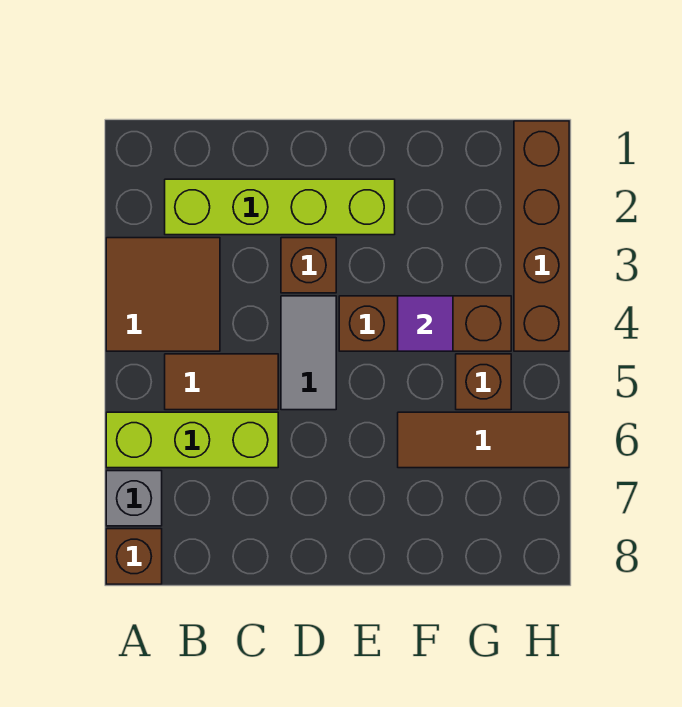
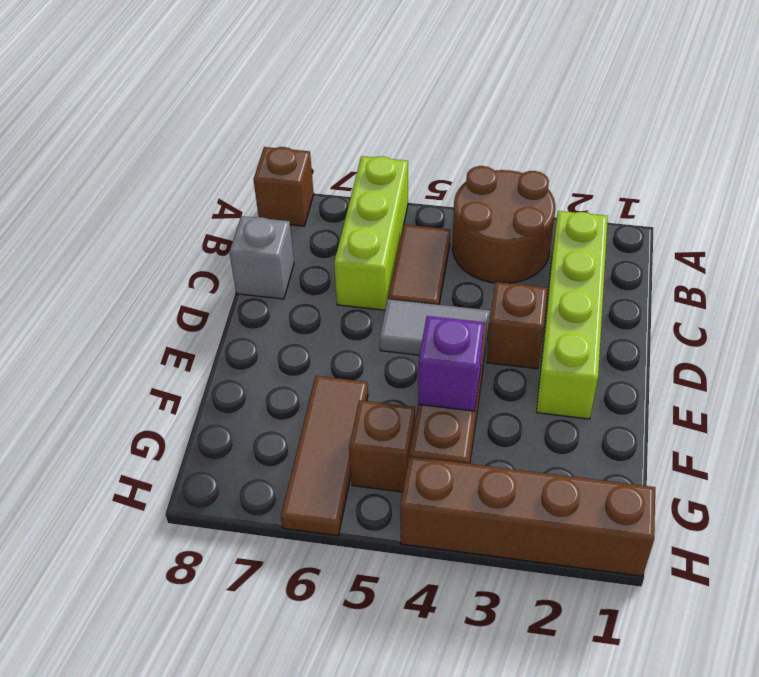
brown tile A3:B4 level 1 -> brown round brick A3:B4 level 1
grey brick A7 level 1 -> grey brick C8 level 1
purple tile F4 level 2 -> purple brick F4 level 2

